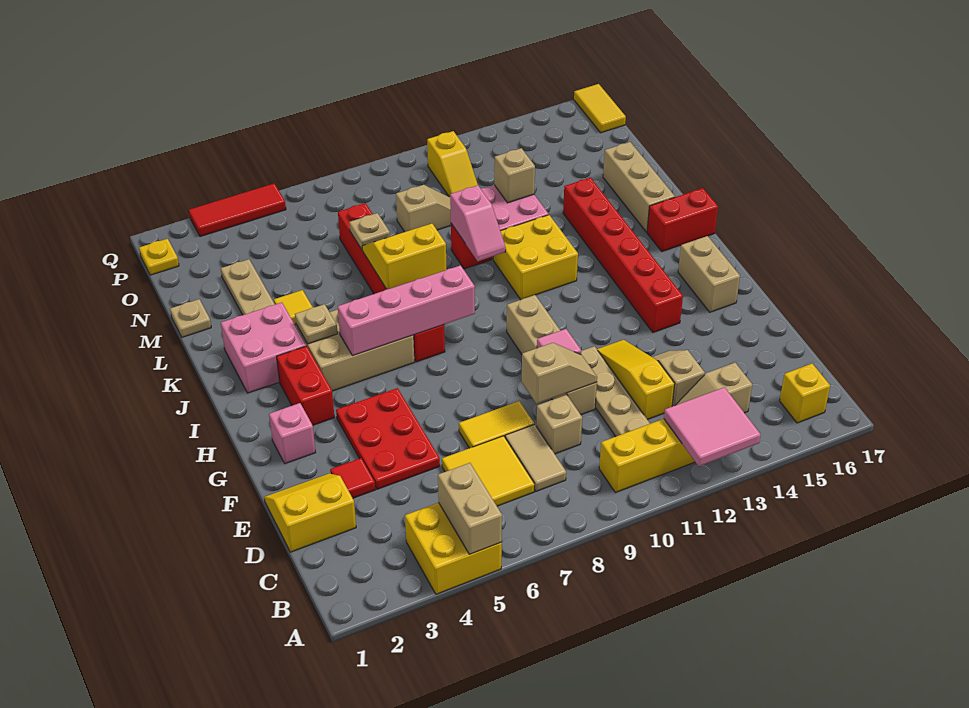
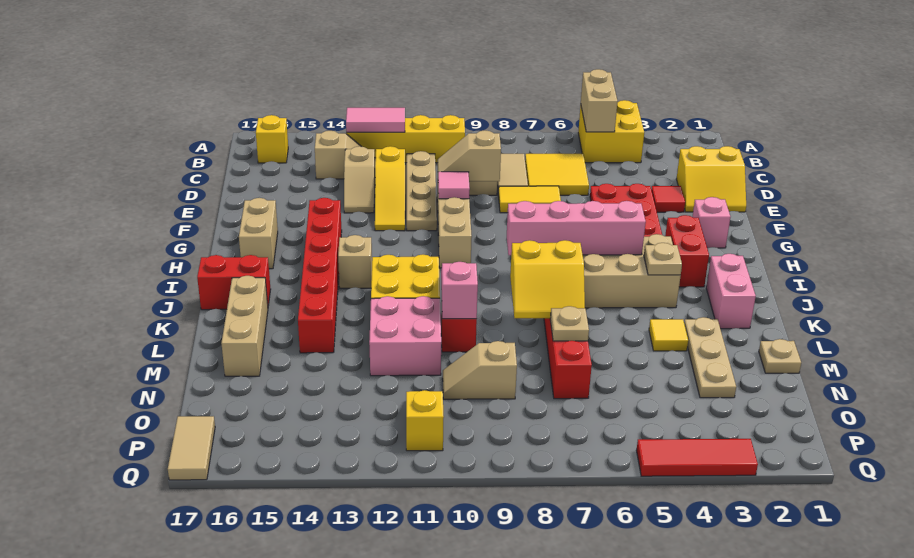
pink tile A12:B13 level 2 -> pink tile B12:B13 level 2
pink brick J2:K3 level 1 -> pink brick J2:K2 level 1
tan brick M12 level 2 -> tan brick I13 level 1
yellow plate P1 level 1 -> none
yellow tile P17:Q17 level 1 -> tan tile P17:Q17 level 1

